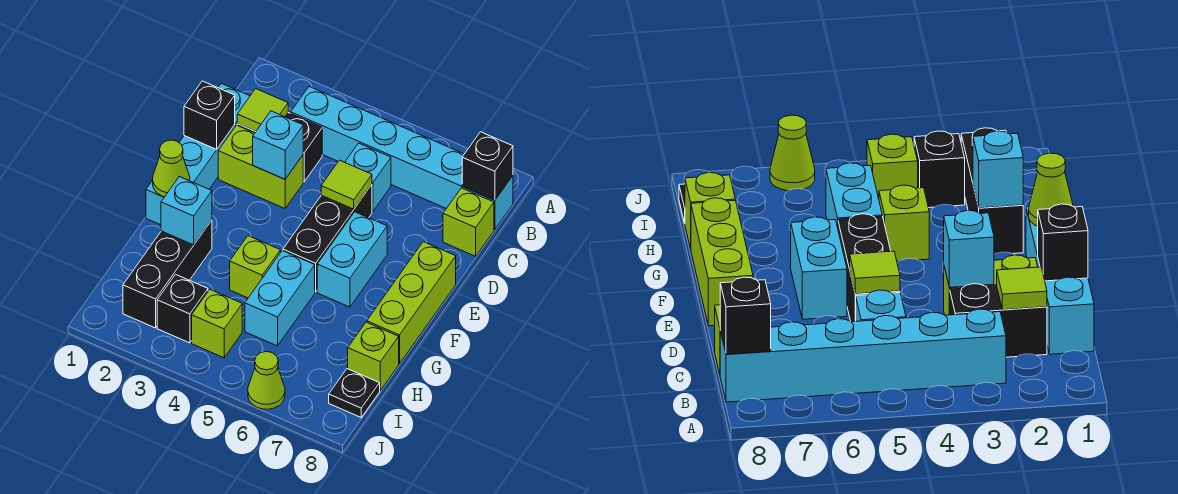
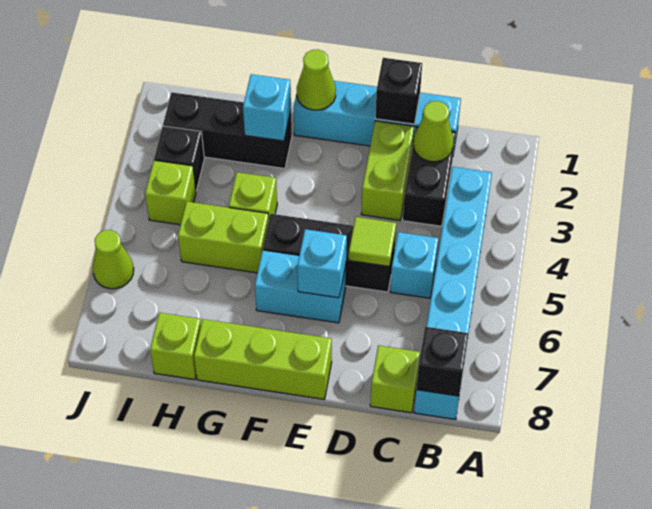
lime tile C2 level 2 -> lime cone C2 level 2
cyan brick D3 level 2 -> cyan brick E6 level 2
cyan brick G5:H5 level 1 -> lime brick G5:H5 level 1
black plate I8 level 1 -> none

